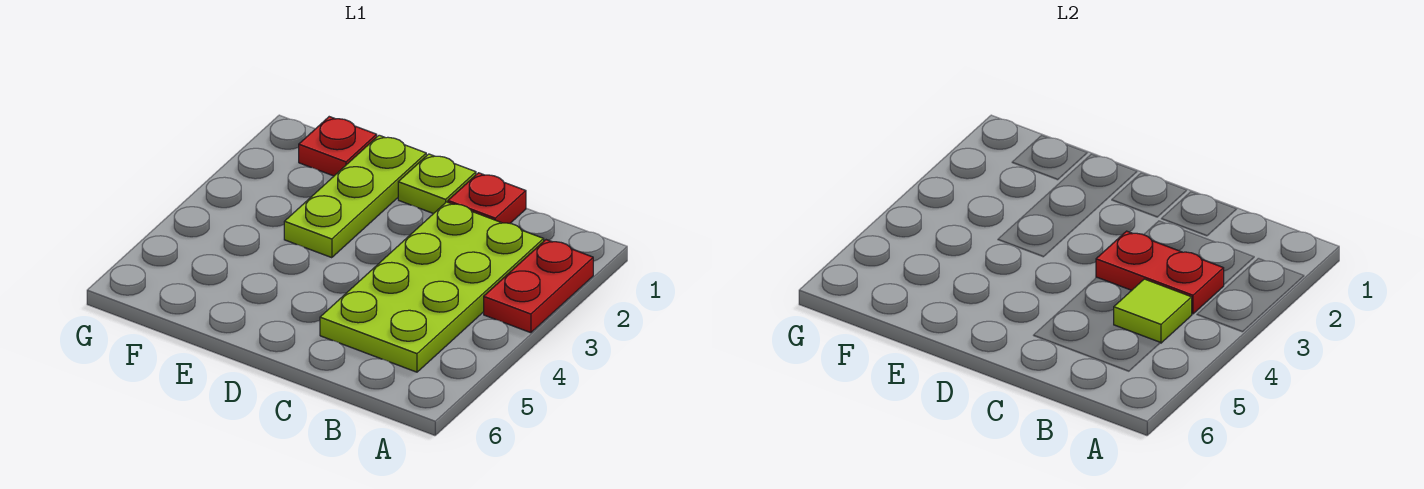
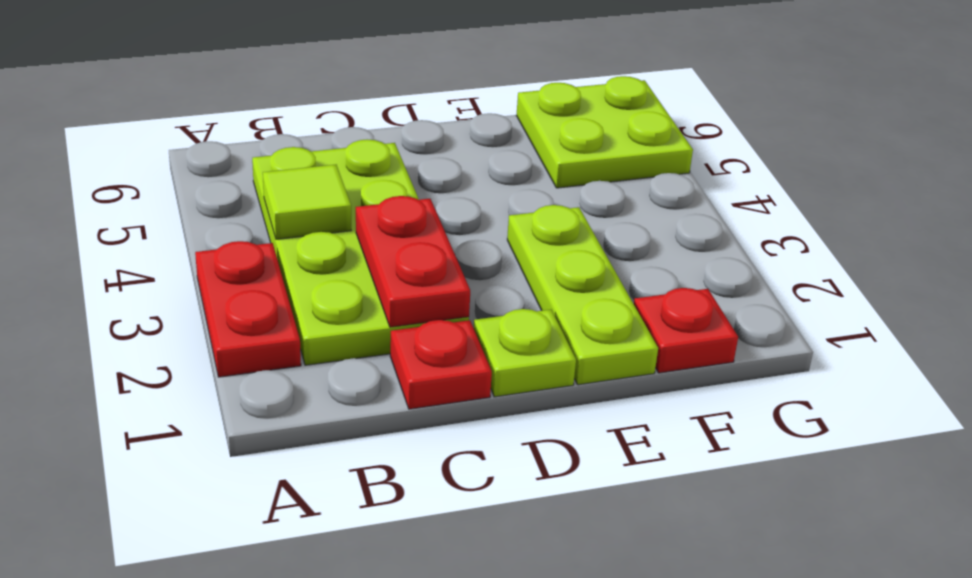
red plate B3:C3 level 2 -> red plate C2:C3 level 2
none -> lime plate F5:G6 level 1

